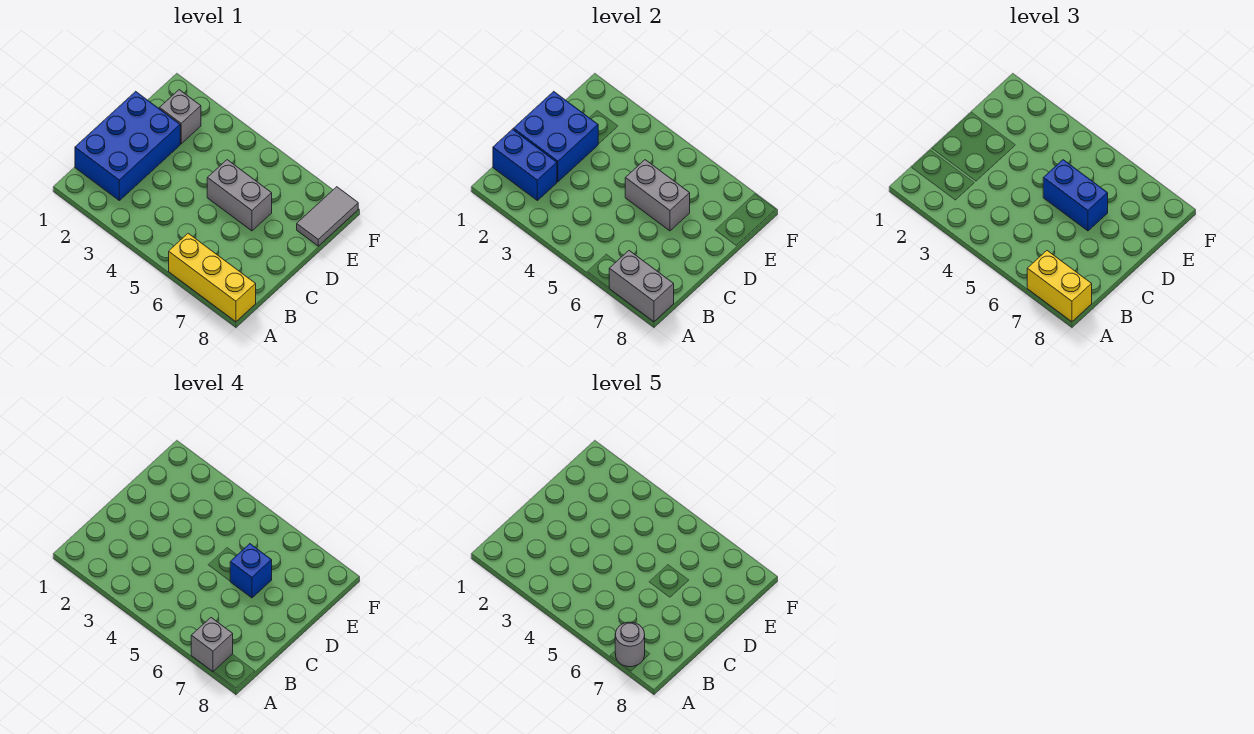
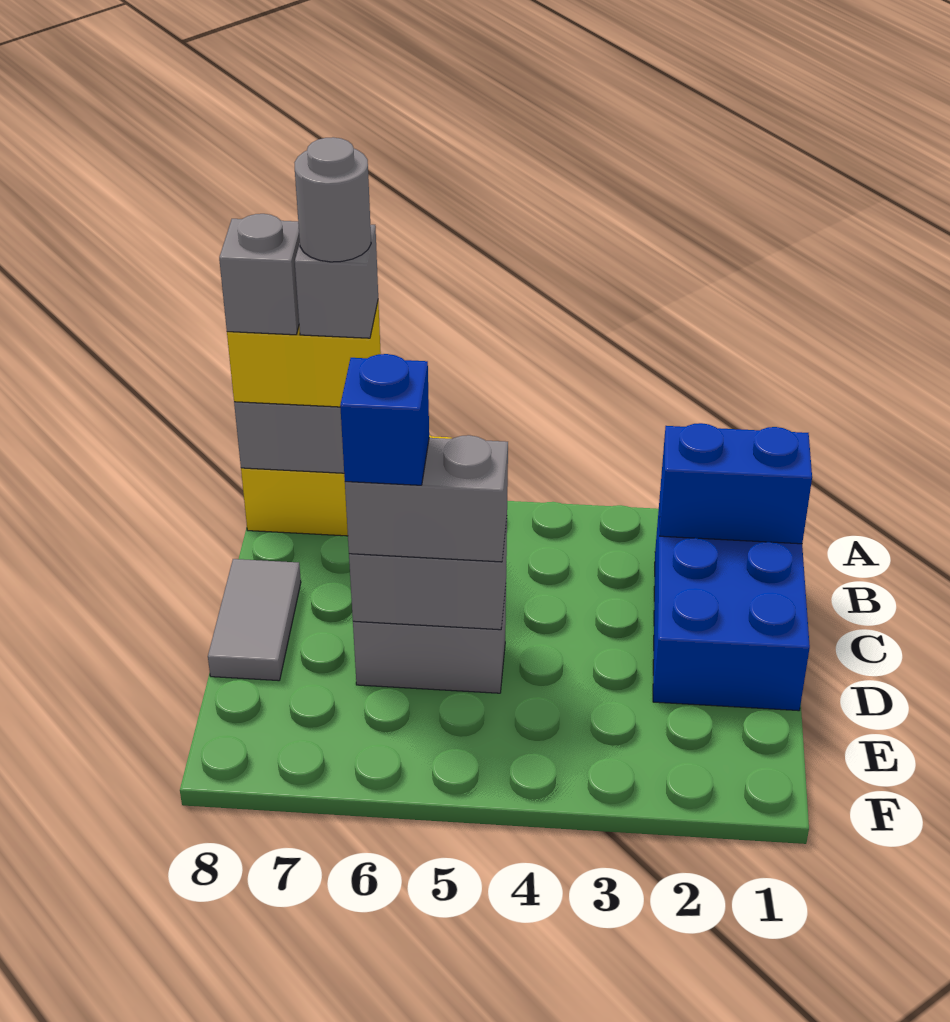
blue brick C1:D2 level 2 -> none
blue brick D5:D6 level 3 -> grey brick D5:D6 level 3
grey brick E2 level 1 -> grey brick A8 level 4
grey tile E8:F8 level 1 -> grey tile C8:D8 level 1

